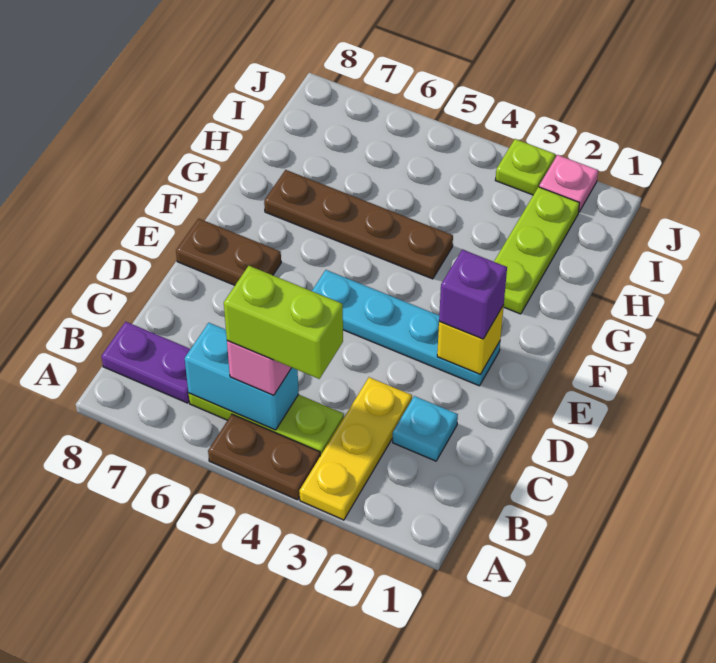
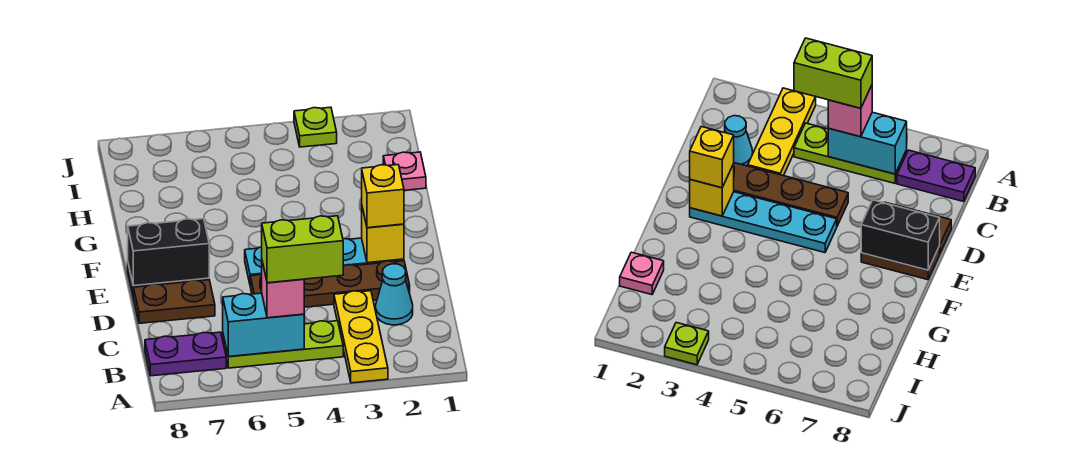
brown plate A4:A5 level 1 -> brown plate D7:D8 level 1
cyan plate C2 level 1 -> cyan cone C2 level 1
purple brick E2 level 3 -> yellow brick E2 level 3
none -> black brick E7:E8 level 2
lime plate G2:I2 level 1 -> none
brown plate G4:G7 level 1 -> brown plate D2:D5 level 1
pink plate J2 level 1 -> pink plate H1 level 1

